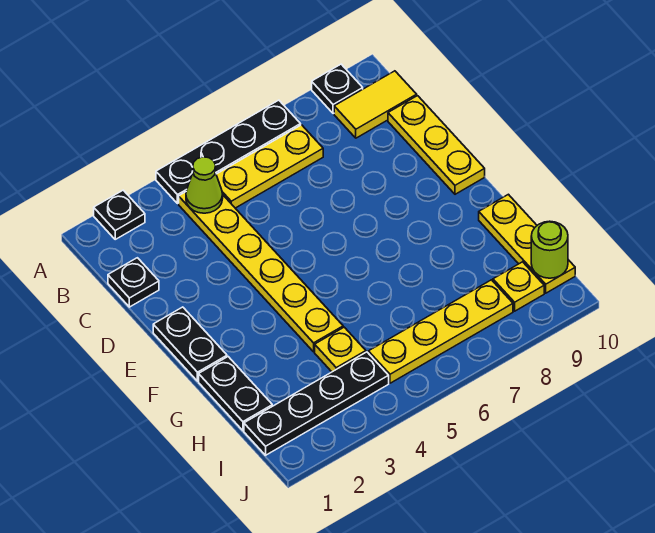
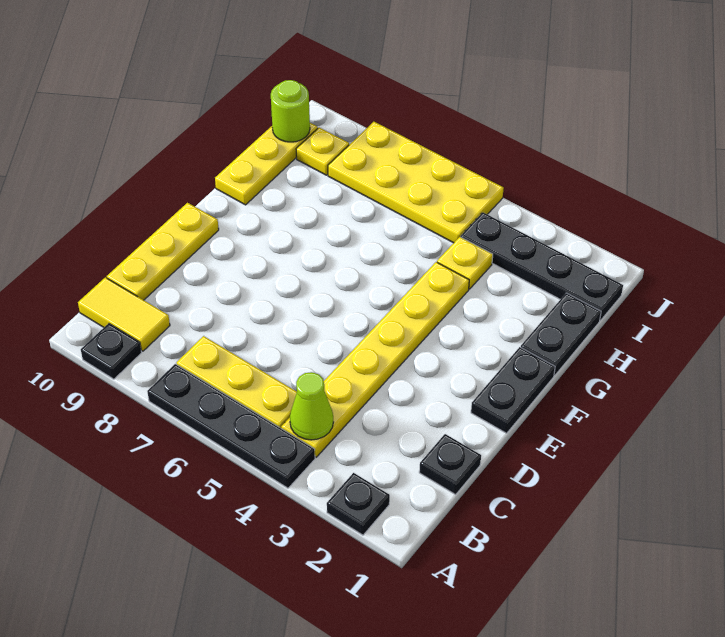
yellow plate I5:I8 level 1 -> yellow plate I5:J8 level 1

